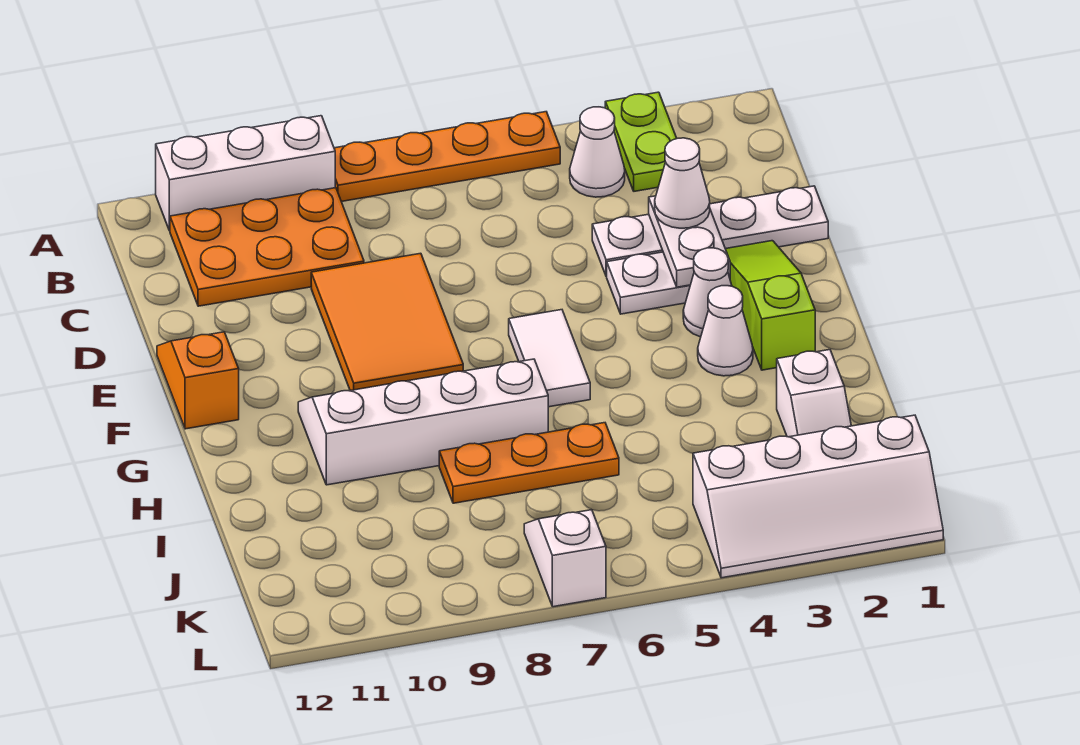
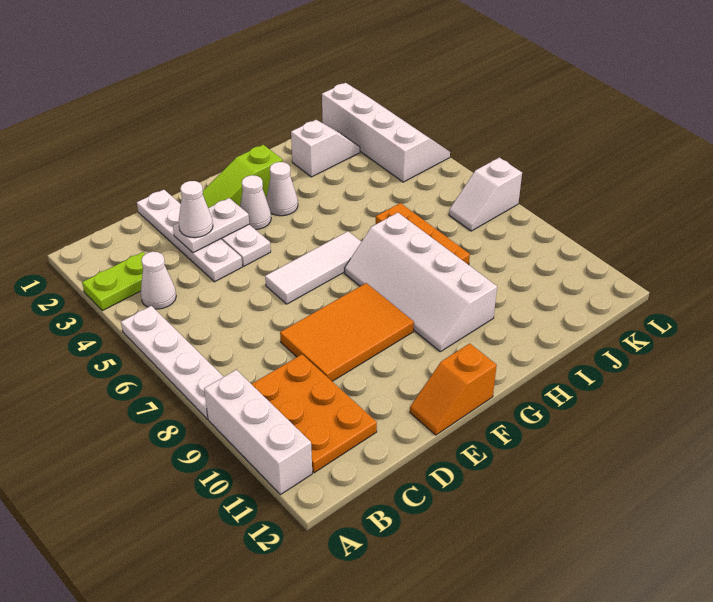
orange plate A5:A8 level 1 -> white plate A5:A8 level 1
white tile F6:G6 level 1 -> white tile E6:G6 level 1

